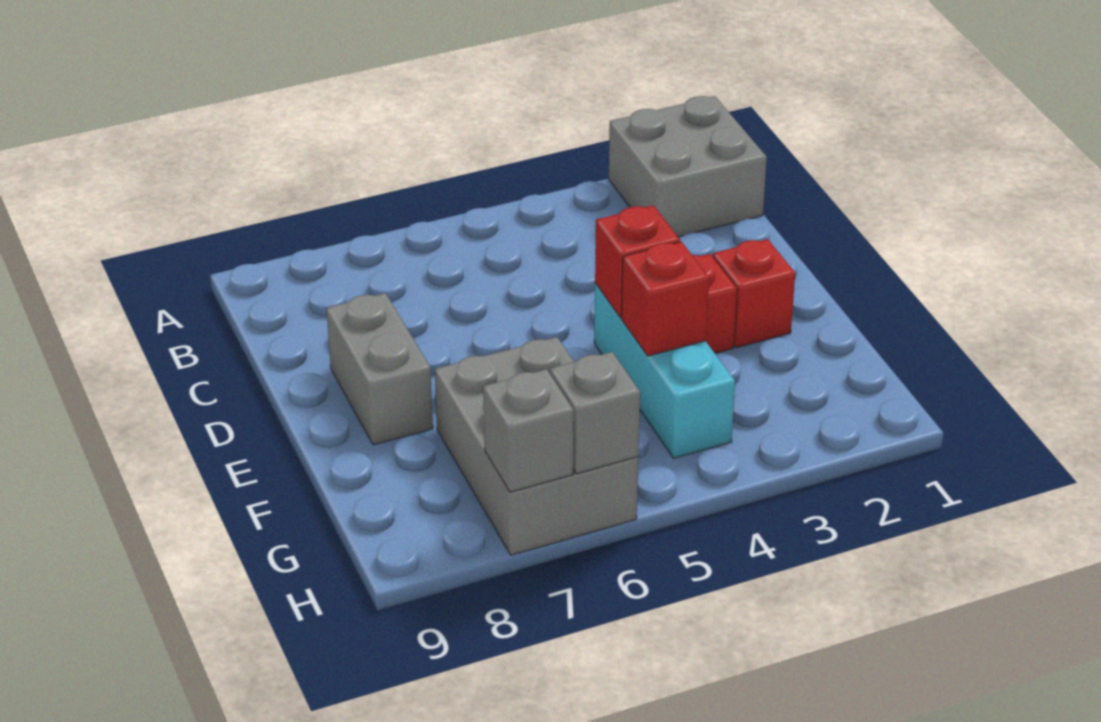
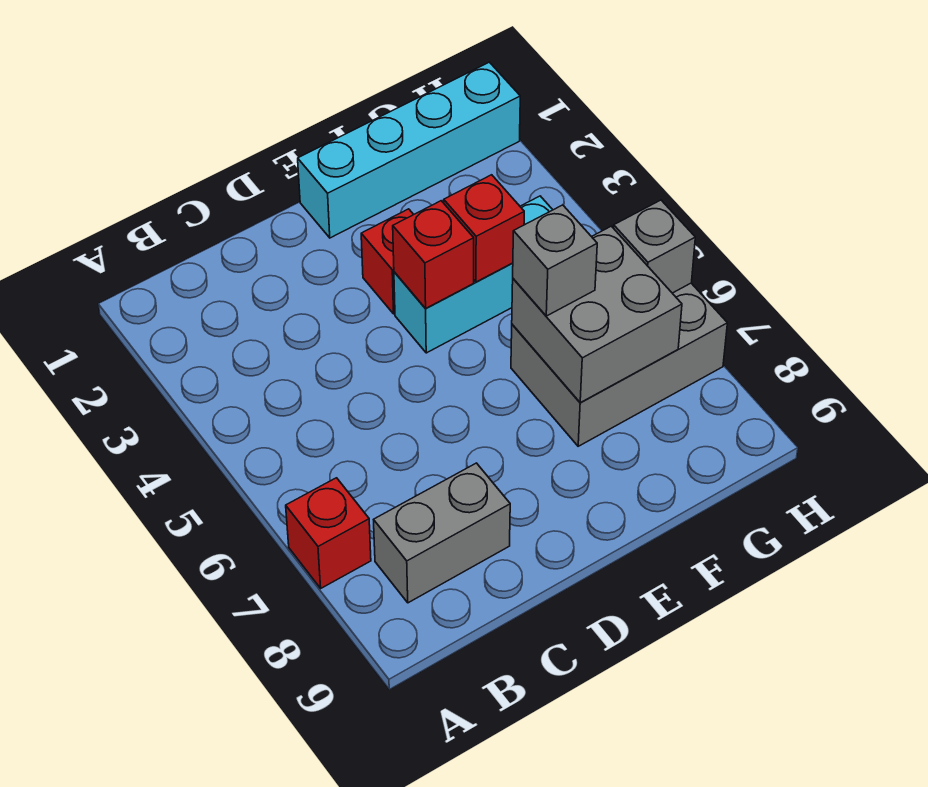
grey brick A1:B2 level 1 -> grey brick F6:G7 level 2
grey brick D8:E8 level 1 -> grey brick B8:C8 level 1
none -> cyan brick E1:H1 level 1
red brick E2 level 1 -> red brick A7 level 1
grey brick H7 level 2 -> grey brick F6 level 3

